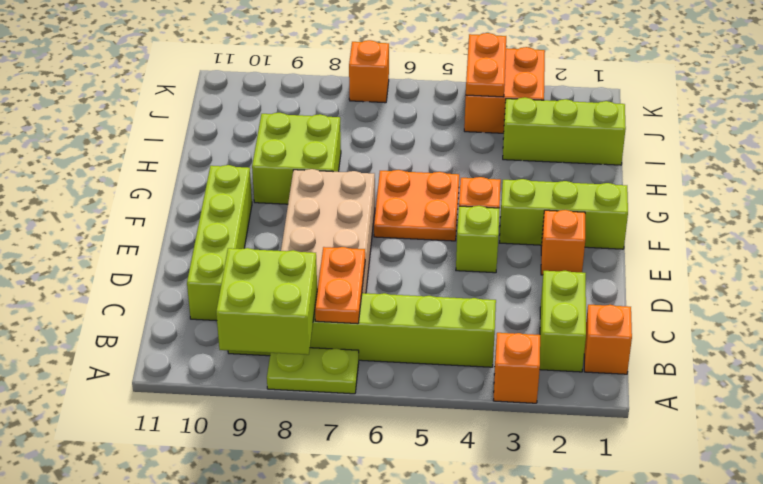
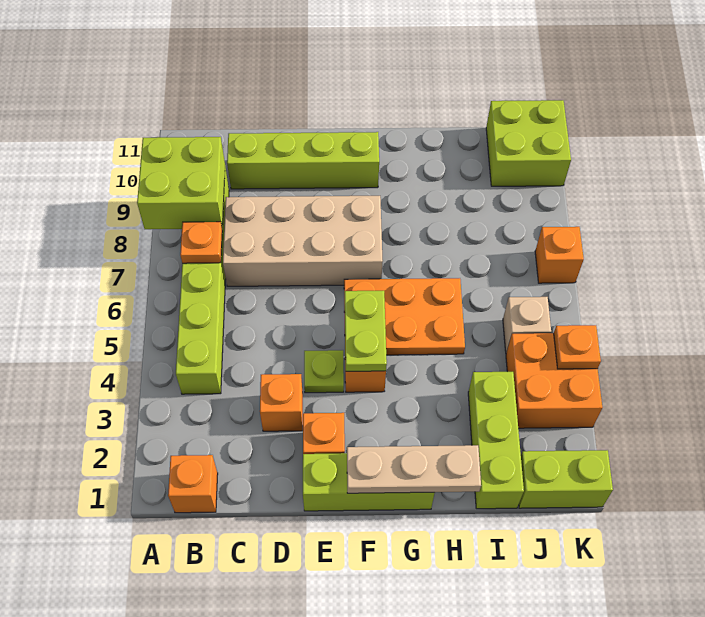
orange brick A3 level 1 -> orange brick D3 level 1
lime plate A7:A8 level 1 -> lime plate F4:F5 level 2
lime brick B2:C2 level 1 -> lime brick J1:K1 level 1
orange plate B7:C7 level 2 -> orange plate B7 level 2
lime brick E4 level 1 -> lime plate E4 level 1
lime brick F1:F3 level 1 -> lime brick E1:G1 level 1
none -> tan plate F1:H1 level 2
orange plate F5:G6 level 1 -> orange plate F5:H6 level 1
lime brick G8:H9 level 1 -> lime brick J10:K11 level 1
orange plate J4:K4 level 2 -> orange plate K4 level 2
none -> tan brick J5 level 1

